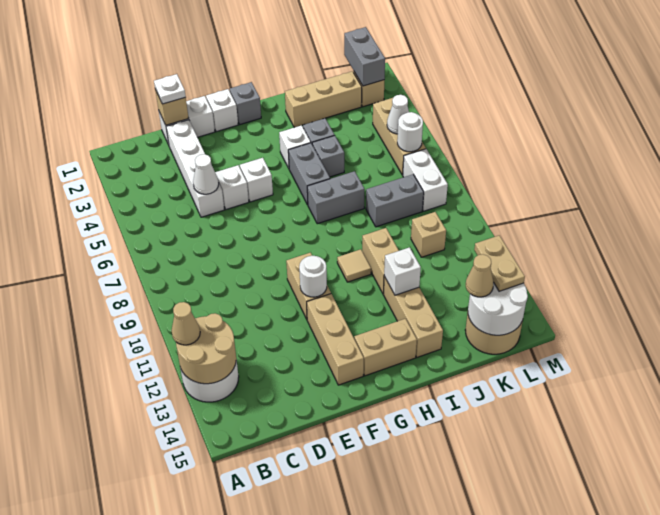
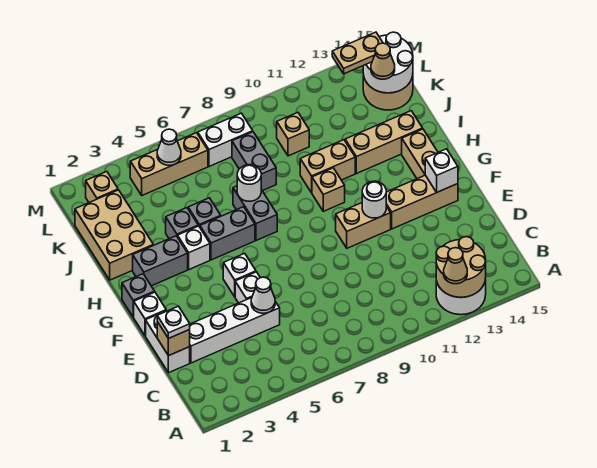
tan tile H10 level 1 -> tan brick H10 level 1
tan brick I2:K2 level 1 -> tan brick I1:K2 level 1
white brick I12 level 2 -> white brick F14 level 2
grey brick L1:L2 level 2 -> grey brick H2:H3 level 1
white round brick L6 level 2 -> white round brick I7 level 2

